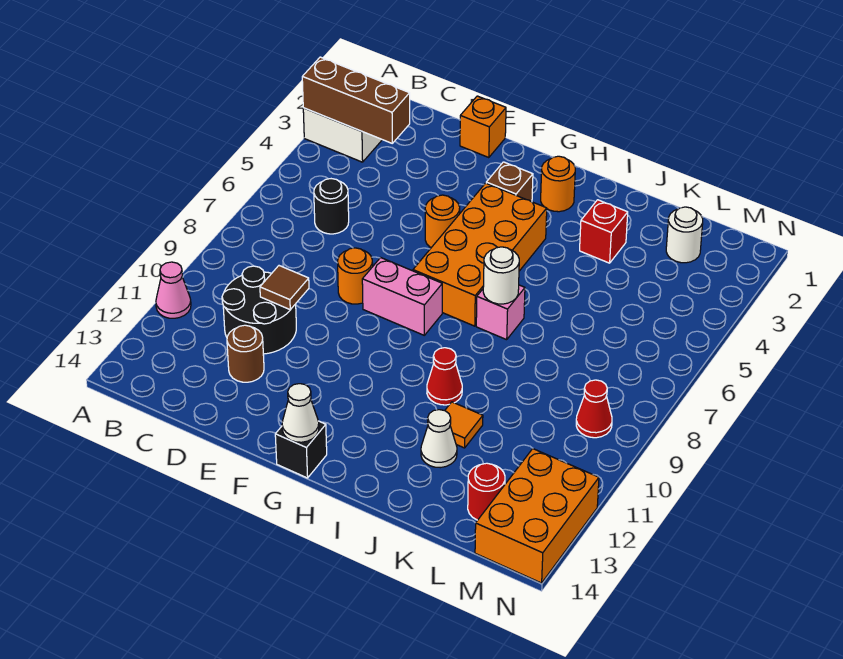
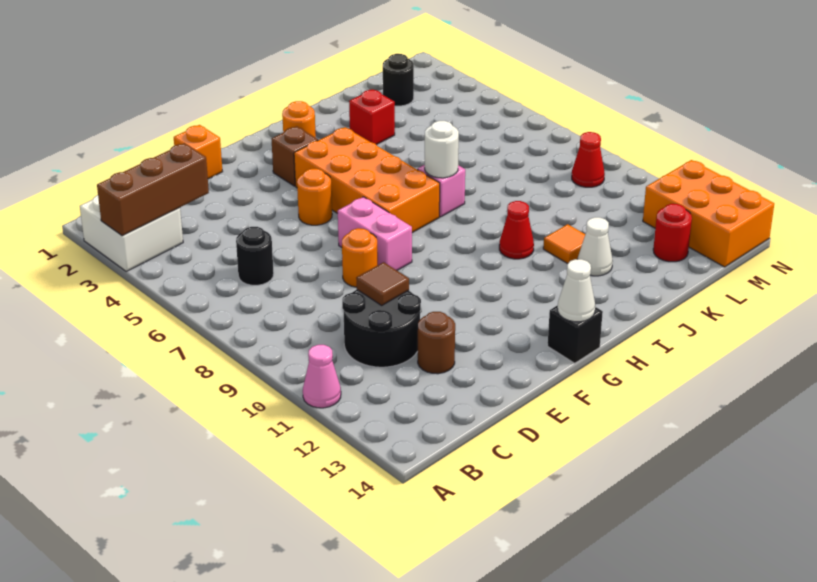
pink brick F8:G8 level 1 -> pink brick F7:F8 level 1
white round brick L2 level 1 -> black round brick L2 level 1

